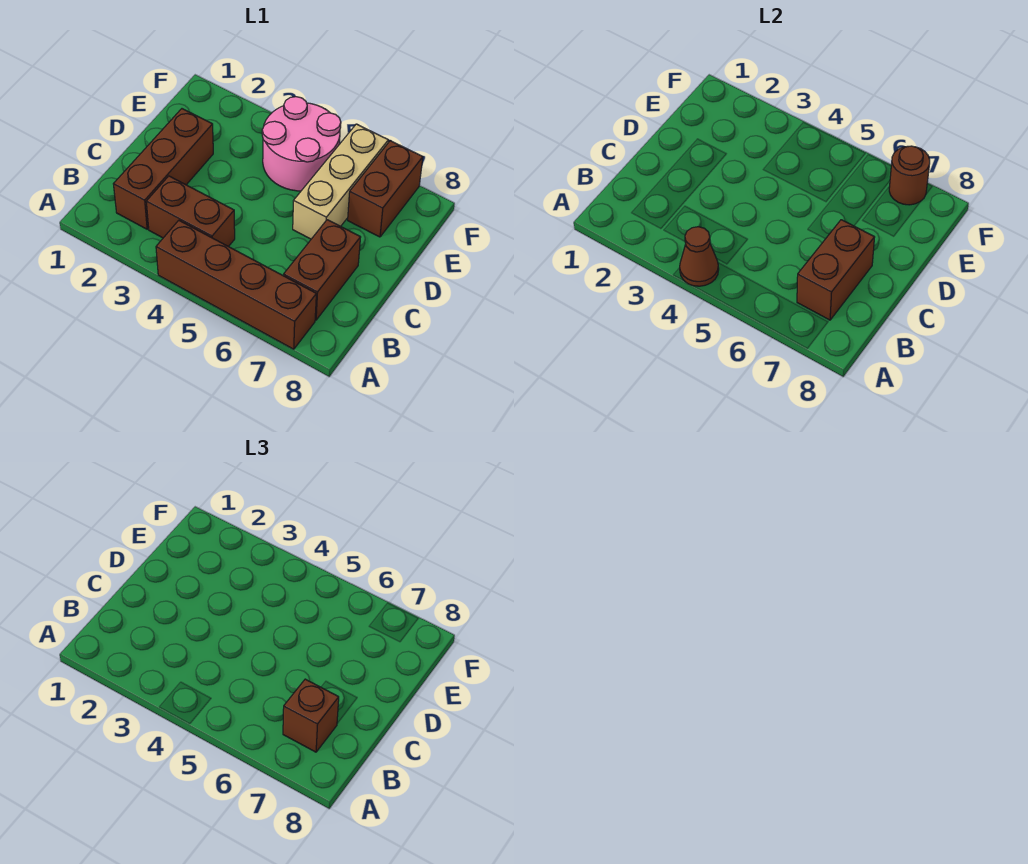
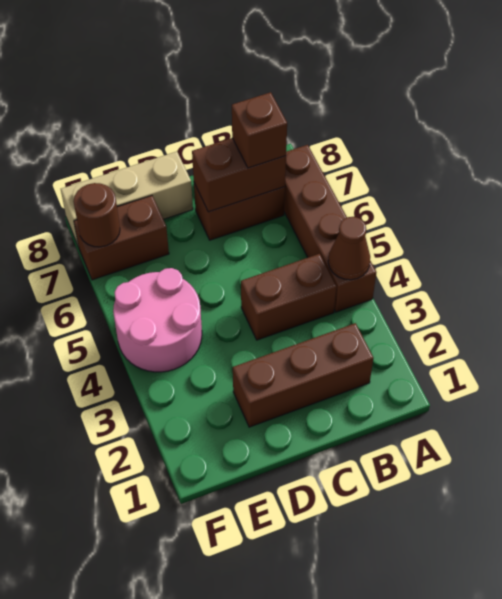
brown brick B3:B4 level 1 -> brown brick B4:C4 level 1
tan brick D6:F6 level 1 -> tan brick D8:F8 level 1

